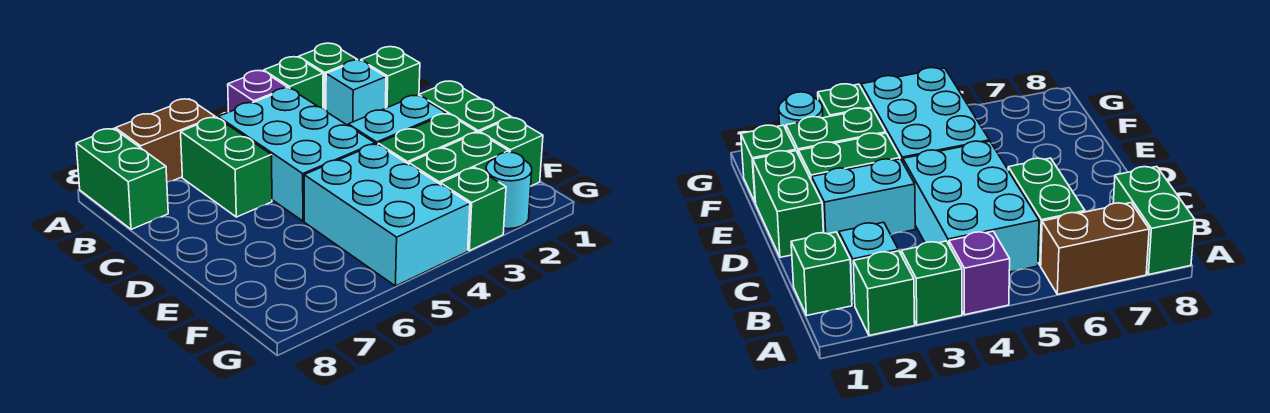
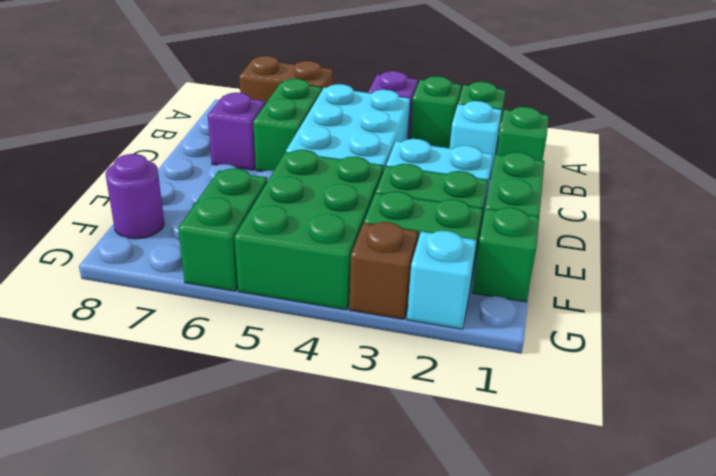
green brick A8:B8 level 1 -> green brick F6:G6 level 1
none -> purple brick C7 level 1
cyan brick E4:G5 level 1 -> green brick E4:G5 level 1
none -> purple round brick F8 level 1
cyan round brick G2 level 1 -> cyan brick G2 level 1
green brick G3 level 1 -> brown brick G3 level 1

